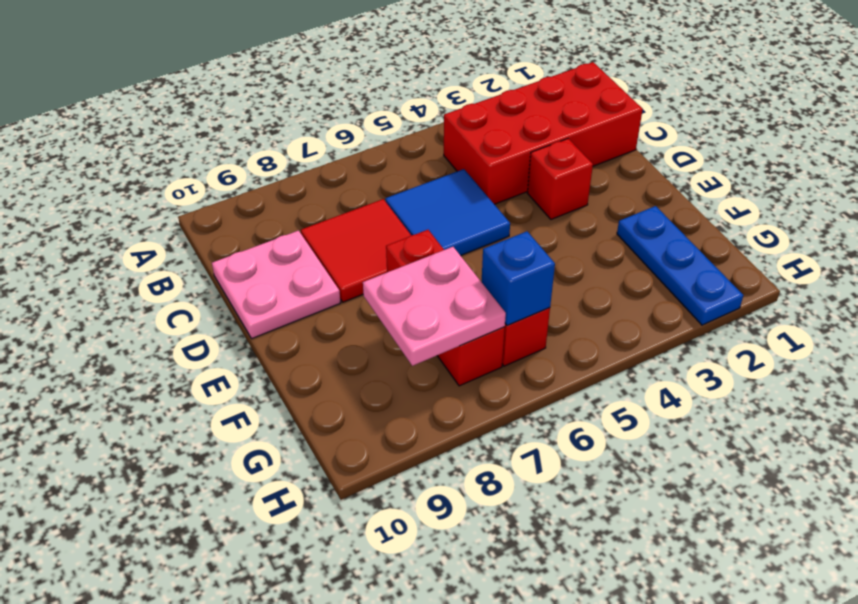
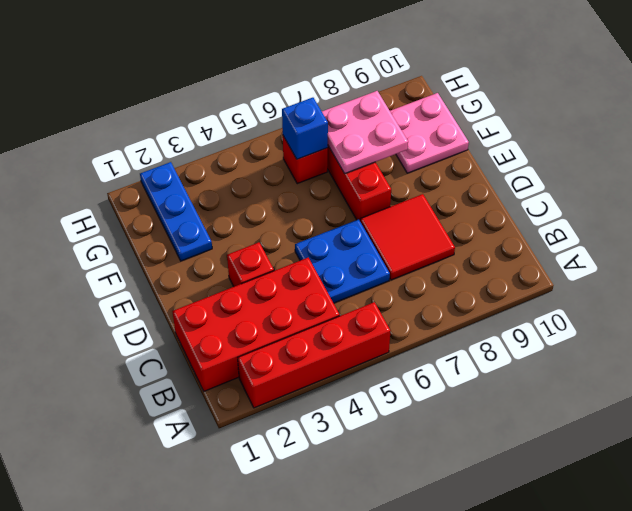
none -> red brick A2:A5 level 1
blue tile C5:D6 level 1 -> blue plate C5:D6 level 1
pink plate C9:D10 level 1 -> pink plate F9:G10 level 1

